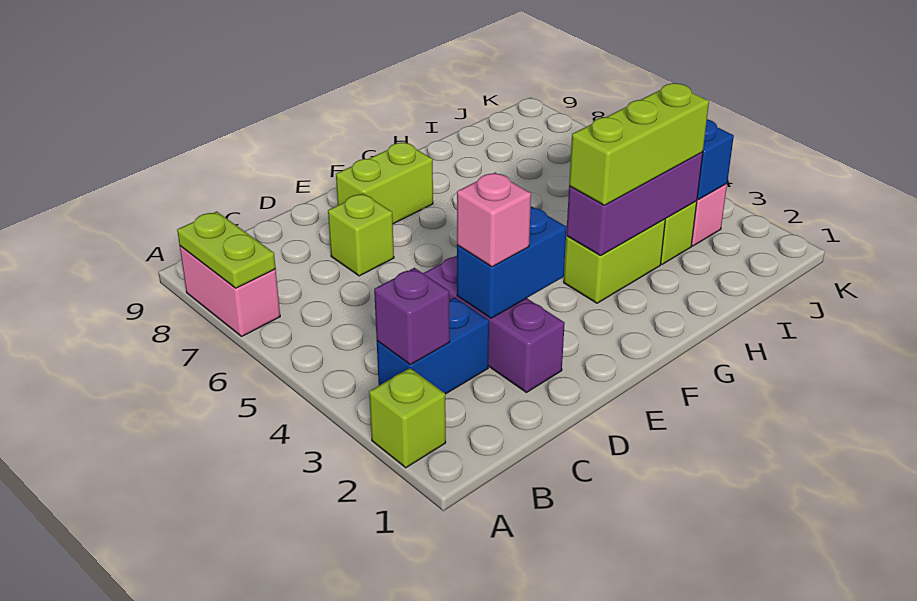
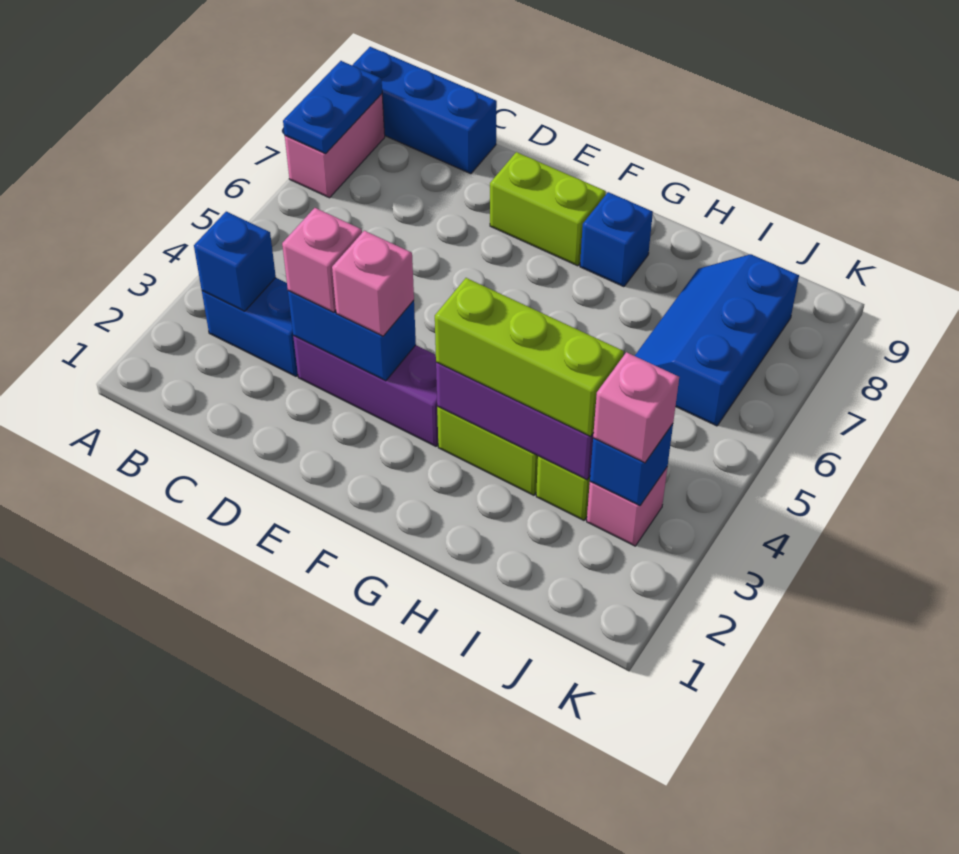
lime brick A2 level 1 -> none
lime plate A7:A8 level 2 -> blue plate A7:A8 level 2
none -> blue brick A9:C9 level 1
purple brick B3 level 2 -> blue brick B3 level 2
purple brick D2:D4 level 1 -> purple brick D3:F3 level 1
lime brick D7 level 1 -> none
none -> pink brick E3 level 3
none -> blue brick G8 level 1
none -> blue slope I6:J8 level 1 top J
none -> pink brick J3 level 3

